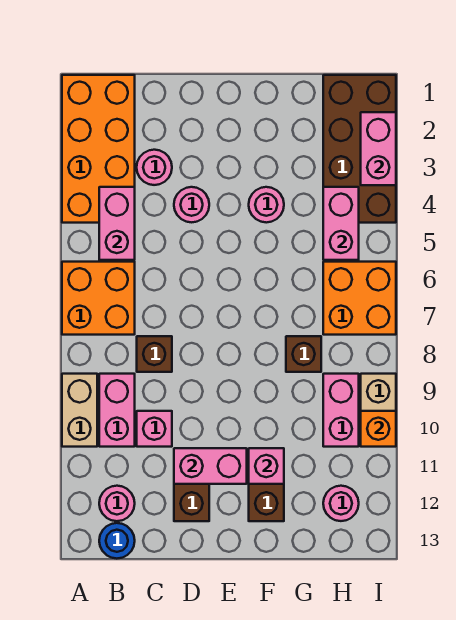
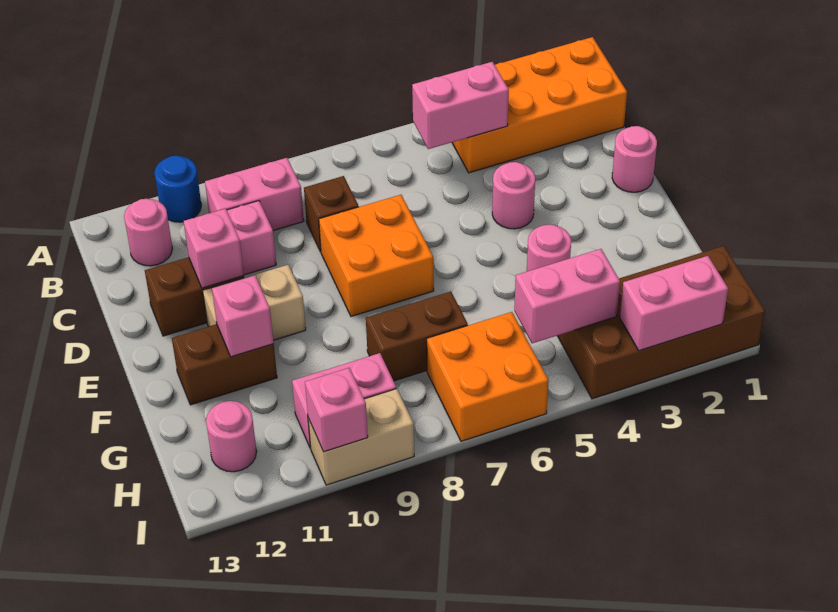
orange brick A6:B7 level 1 -> orange brick D7:E8 level 1
tan brick A9:A10 level 1 -> tan brick E10:E11 level 1
blue round brick B13 level 1 -> blue round brick A11 level 1
pink round brick C3 level 1 -> pink round brick D1 level 1
pink brick D11:E11 level 2 -> pink brick D11 level 2
brown brick G8 level 1 -> brown brick G7:G8 level 1
orange brick I10 level 2 -> pink brick I10 level 2

